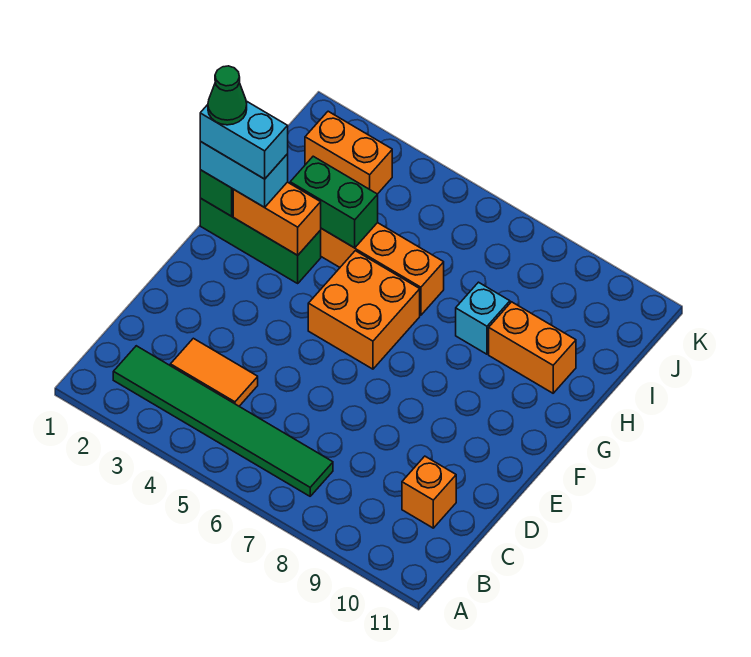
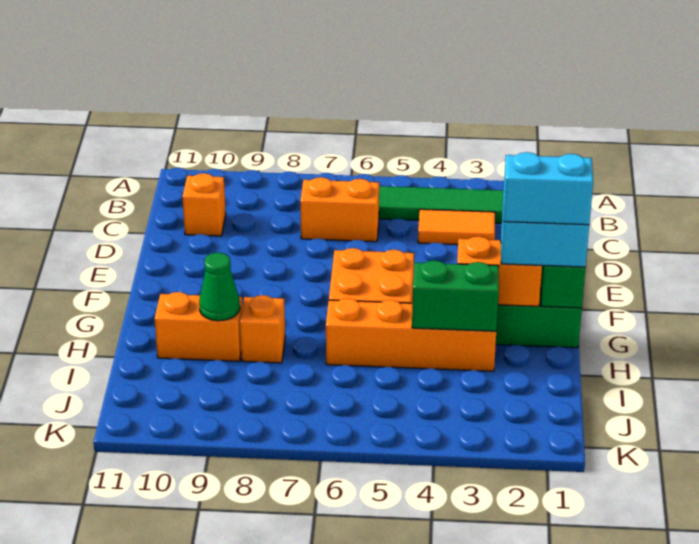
green cone G1 level 5 -> green cone H9 level 2
cyan brick H8 level 1 -> orange brick H8 level 1
orange brick J2:J3 level 1 -> orange brick C6:C7 level 1

